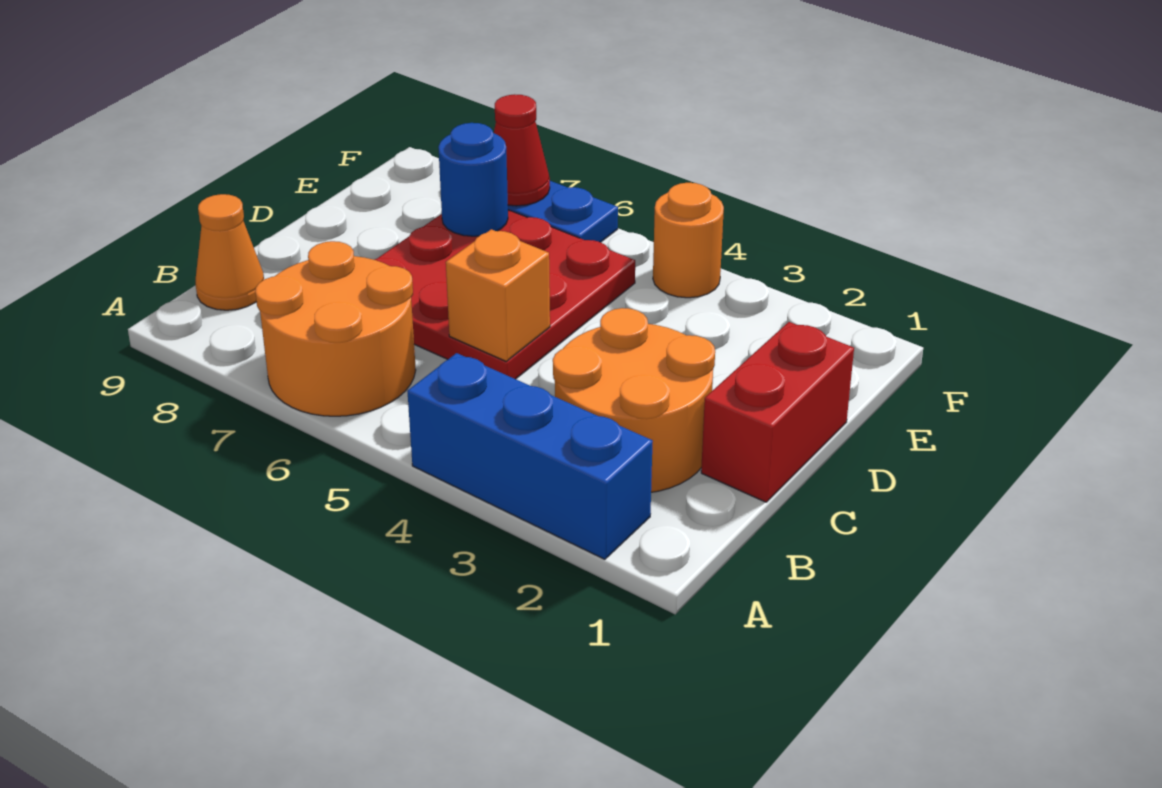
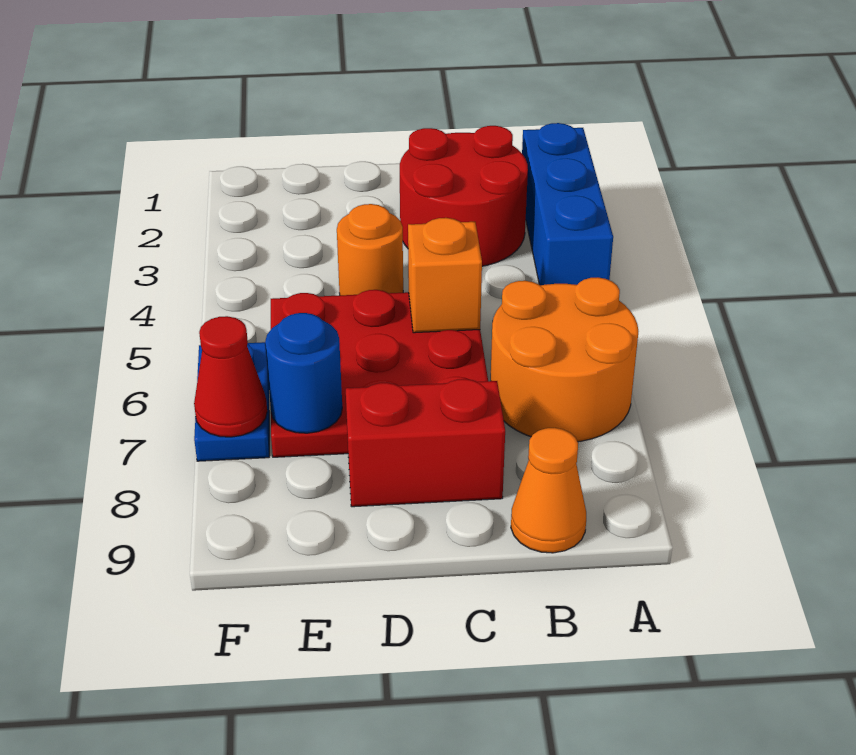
orange round brick B2:C3 level 1 -> red round brick B2:C3 level 1
red brick C1:D1 level 1 -> red brick C8:D8 level 1
orange round brick F4 level 1 -> orange round brick D4 level 1

